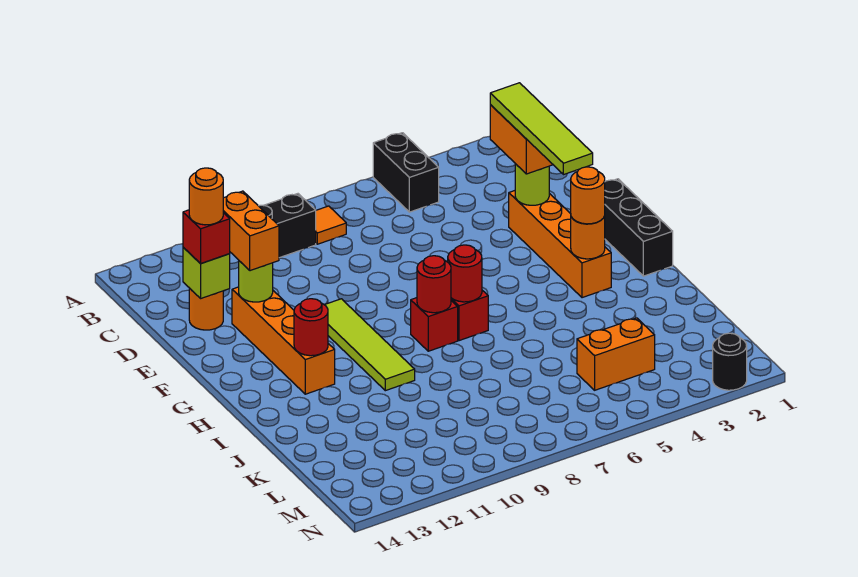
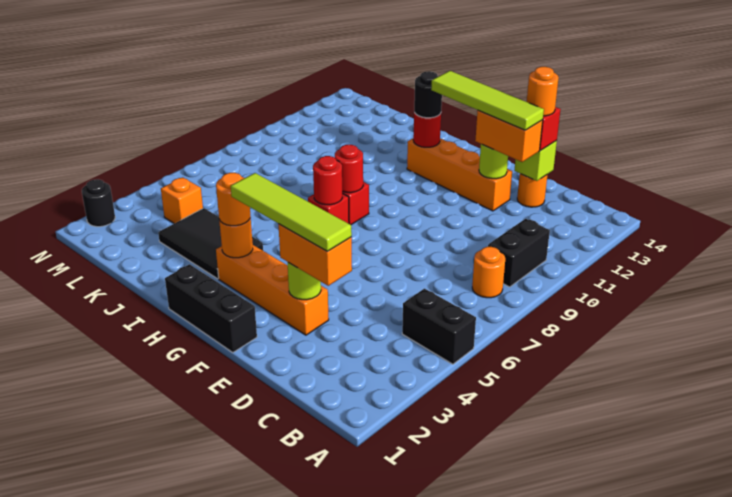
orange tile B8 level 1 -> orange round brick B8 level 1
lime tile F10:I10 level 1 -> lime tile D12:G12 level 4
none -> black round brick H12 level 3
none -> black tile I3:K4 level 1
orange brick L4:L5 level 1 -> orange brick L4 level 1

